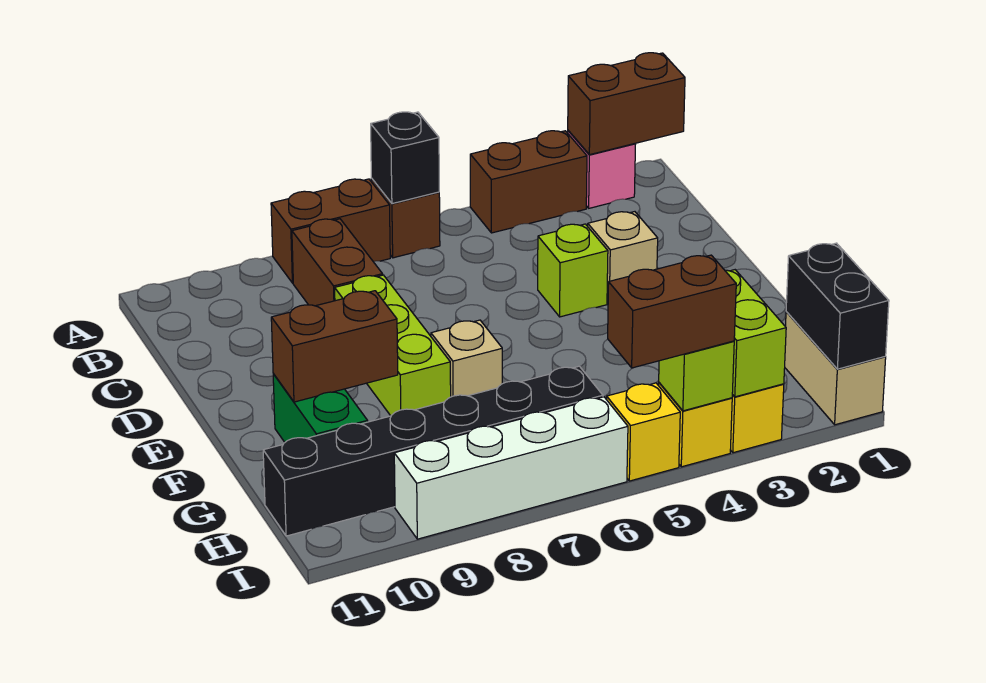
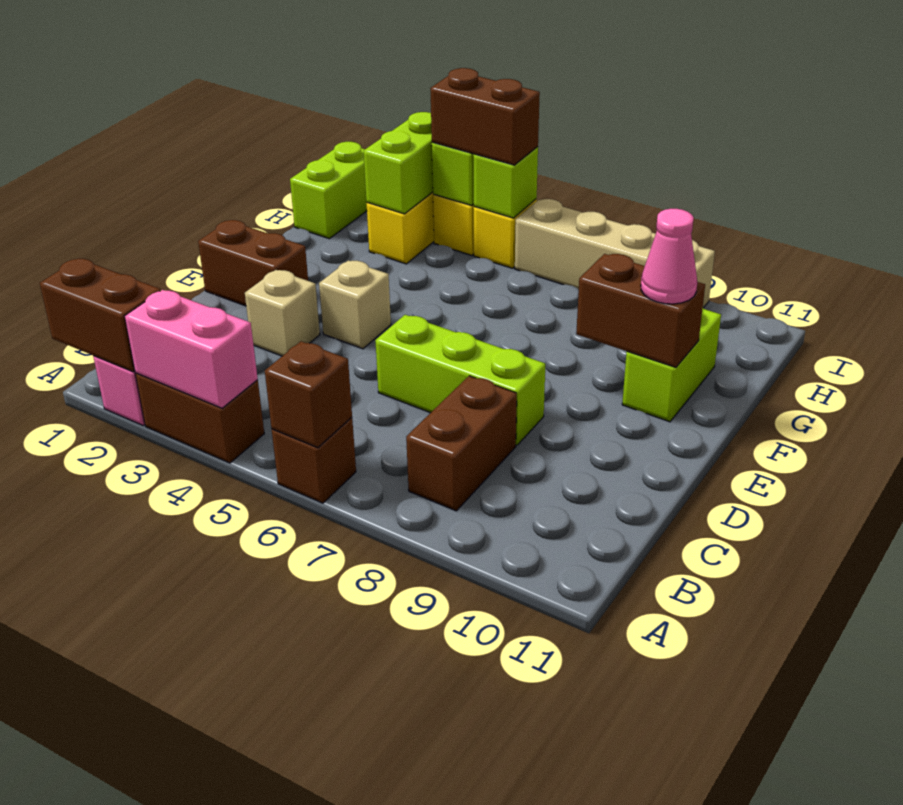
none -> pink brick A3:A4 level 2
black brick A6 level 2 -> brown brick A6 level 2
brown brick A7:A8 level 1 -> brown brick E1:E2 level 1
lime brick D4 level 1 -> lime brick I5 level 2
lime brick D8:F8 level 1 -> lime brick D6:D8 level 1
tan brick F7 level 1 -> tan brick E4 level 1
green brick F10:G10 level 1 -> lime brick F10:G10 level 1
none -> pink cone F10 level 3
tan brick H1:I1 level 1 -> lime brick H1:I1 level 1
black brick H1:I1 level 2 -> none
black brick H6:H11 level 1 -> none
white brick I6:I9 level 1 -> tan brick I6:I9 level 1

